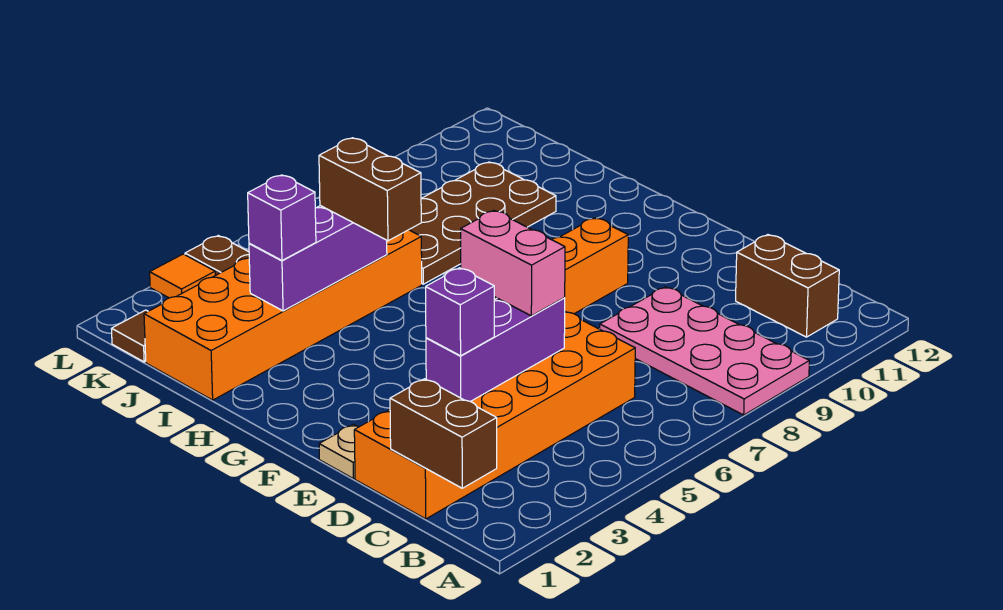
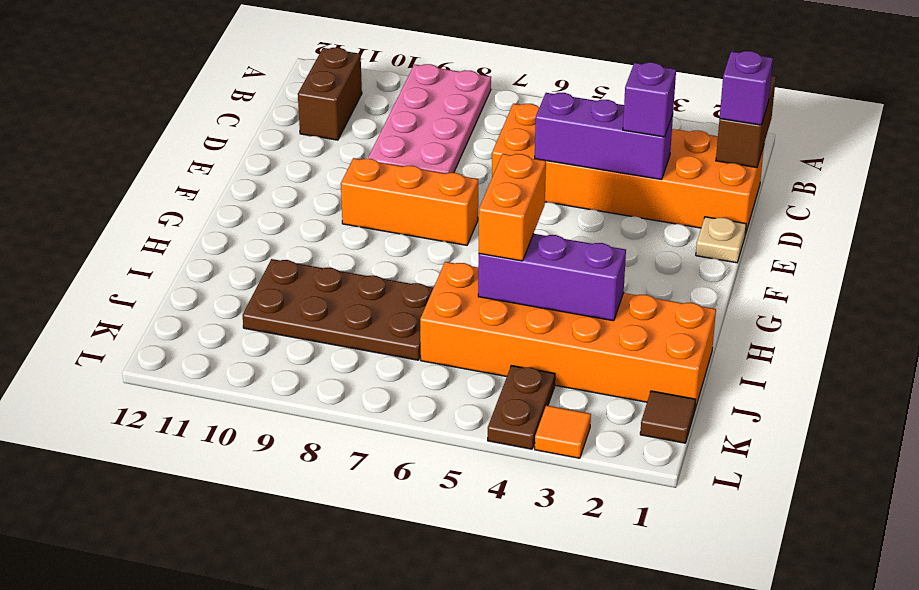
pink brick D5:E5 level 3 -> none
brown brick H5:I5 level 3 -> orange brick H5:I5 level 3
purple brick I3 level 3 -> purple brick C1 level 3

